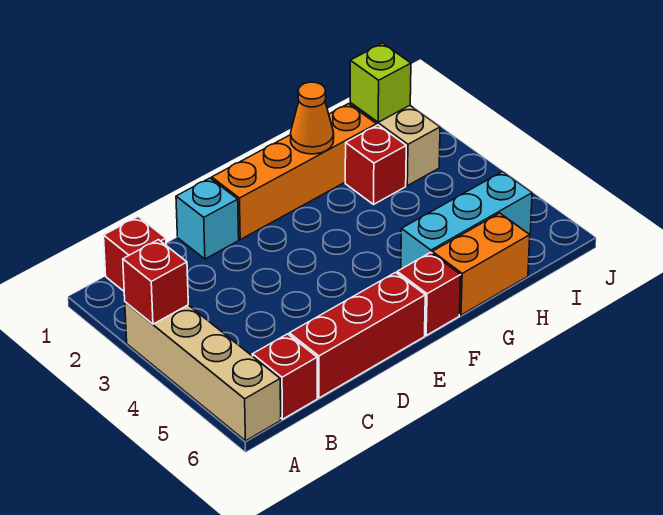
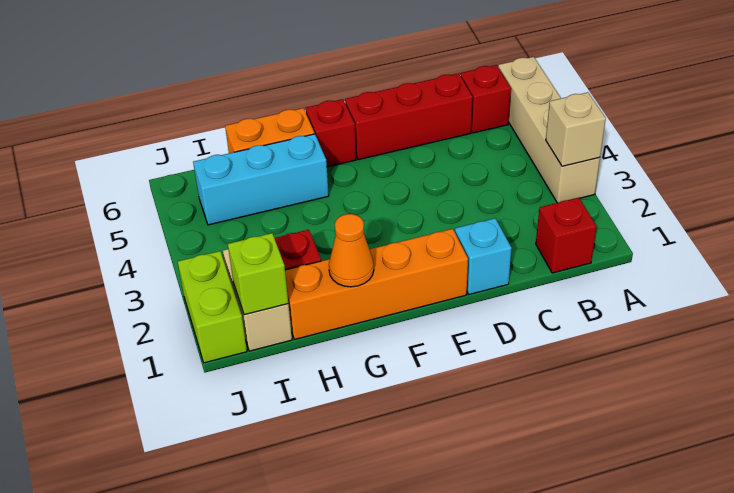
red brick A3 level 2 -> tan brick A3 level 2
none -> lime brick J1:J2 level 1

